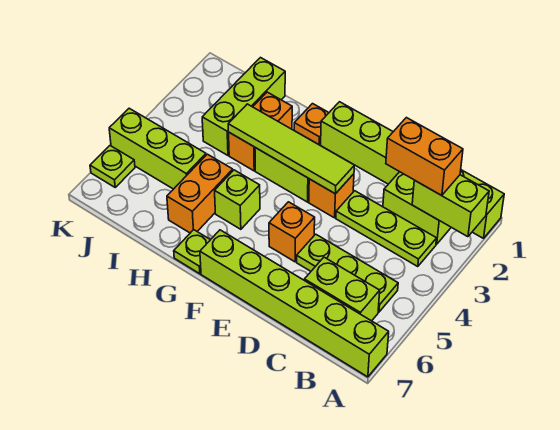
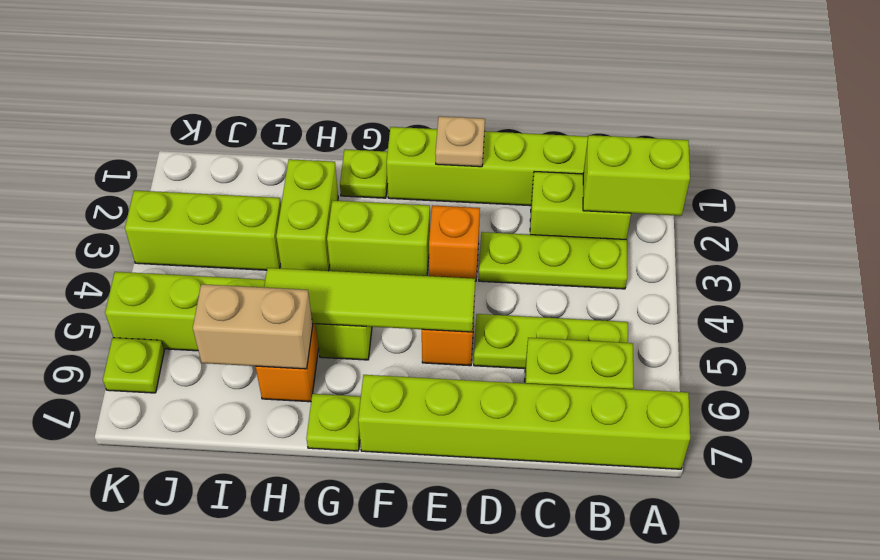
orange brick B2:C2 level 3 -> none
none -> tan plate E1 level 2
lime tile E3:H3 level 2 -> lime tile E5:H5 level 2
orange plate G1 level 1 -> lime plate G1 level 1
orange brick H2:H3 level 1 -> lime brick H2:H3 level 1
none -> tan brick H6:I6 level 2
lime brick I1:I3 level 1 -> lime brick I3:K3 level 1

